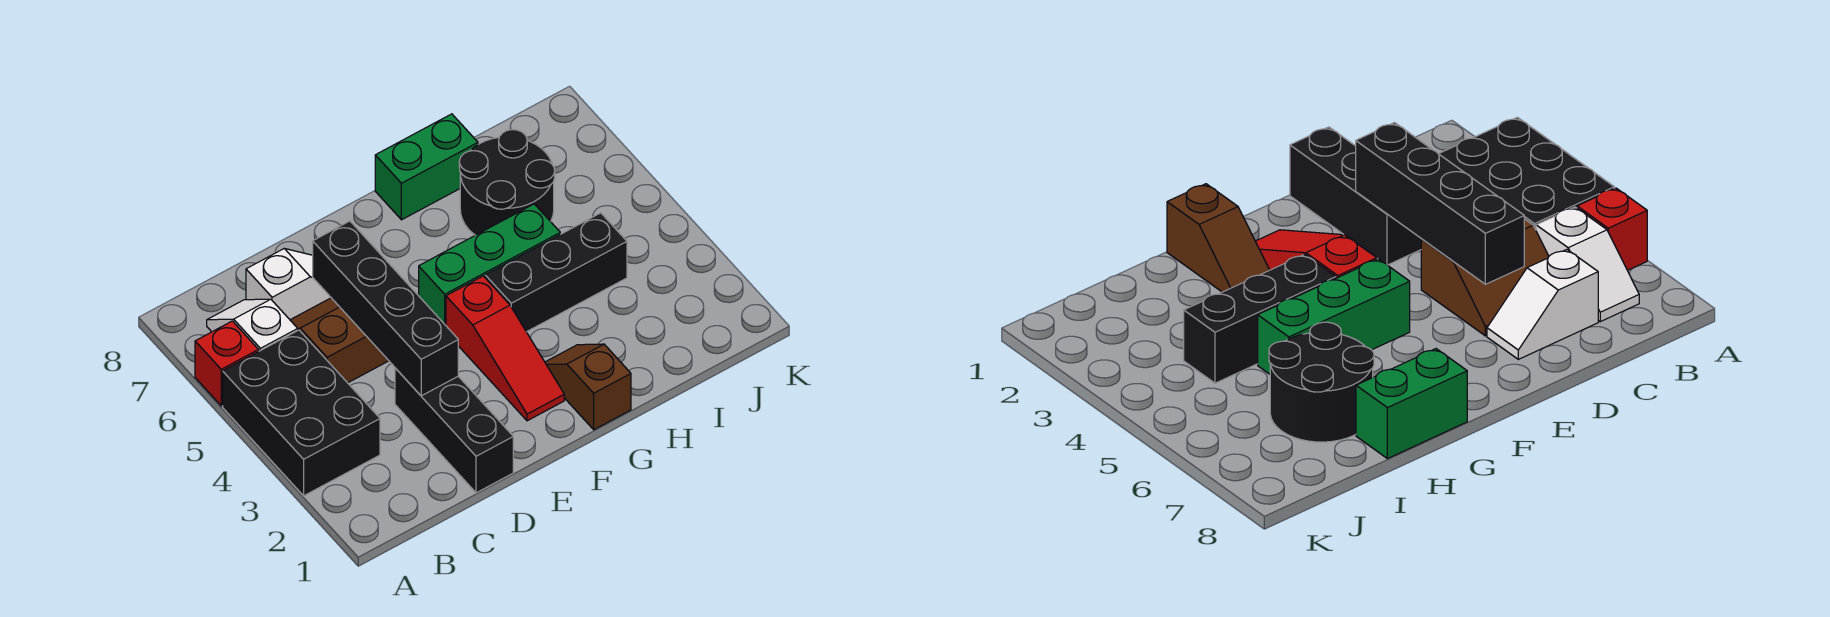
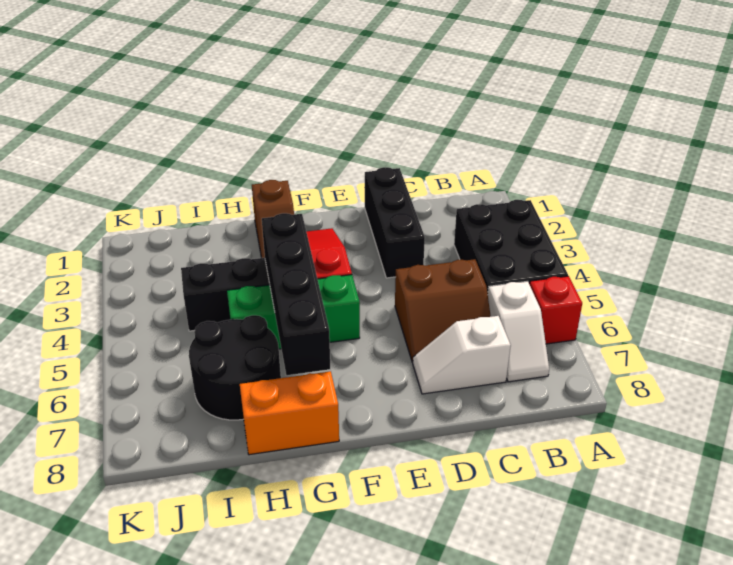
black brick D3:D6 level 2 -> black brick G4:G7 level 2
green brick G8:H8 level 1 -> orange brick G8:H8 level 1

